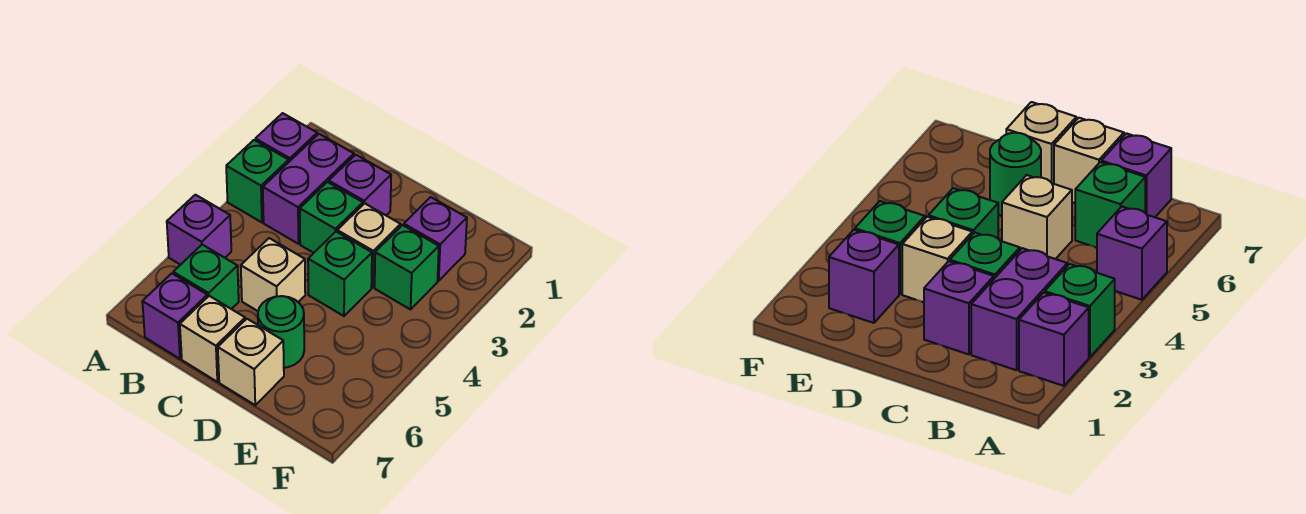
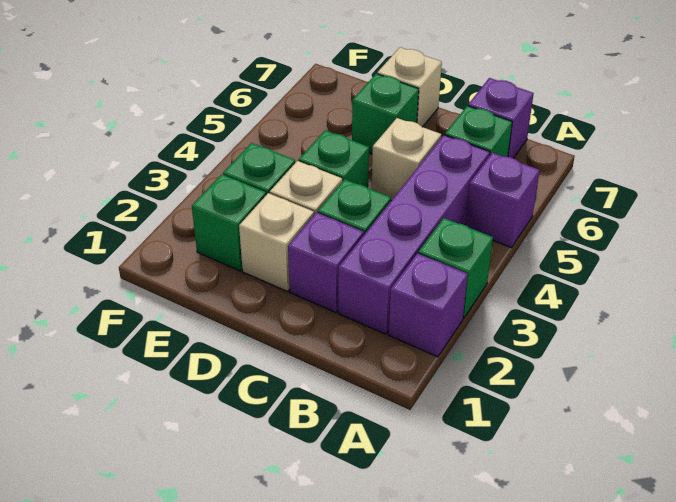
purple brick B2:B3 level 1 -> purple brick B2:B5 level 1
tan brick C7 level 1 -> tan brick D2 level 1
green round brick D6 level 1 -> green brick D6 level 1
purple brick E2 level 1 -> green brick E2 level 1

